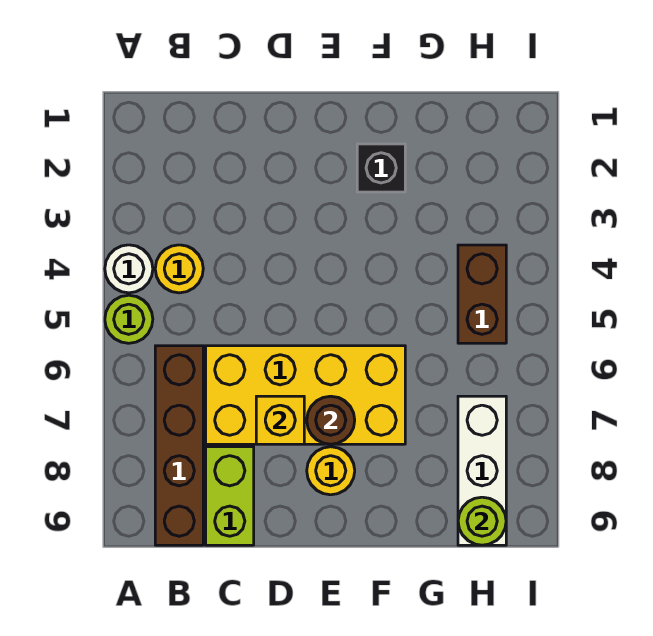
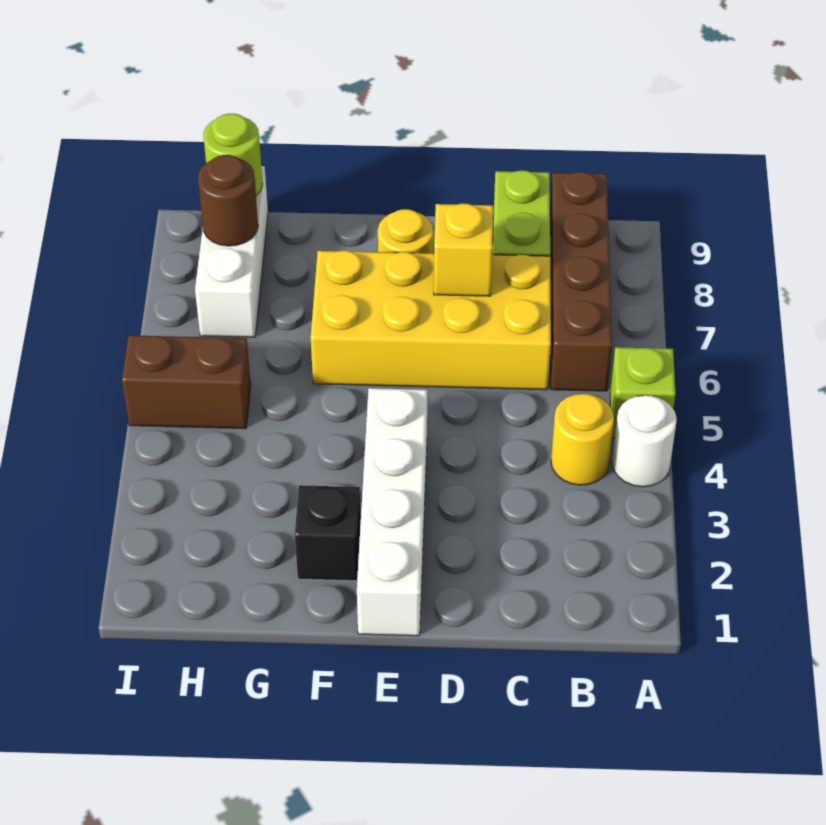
lime round brick A5 level 1 -> lime brick A5 level 1
none -> white brick E1:E4 level 1
brown round brick E7 level 2 -> brown round brick H8 level 2
brown brick H4:H5 level 1 -> brown brick H5:I5 level 1

